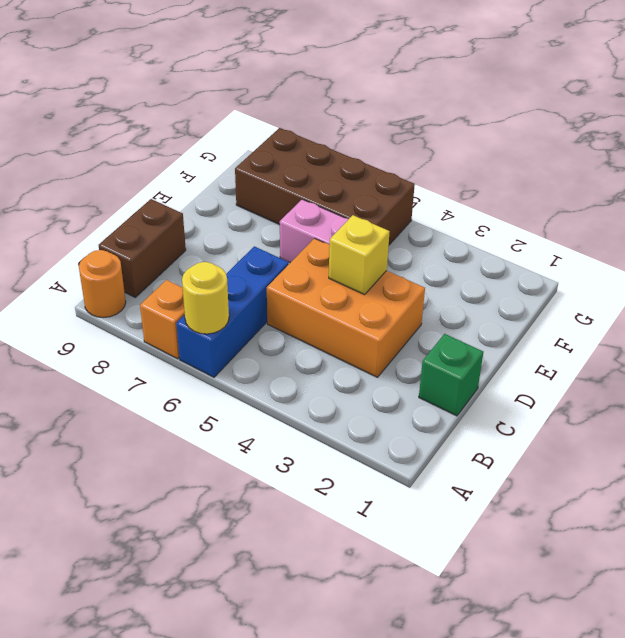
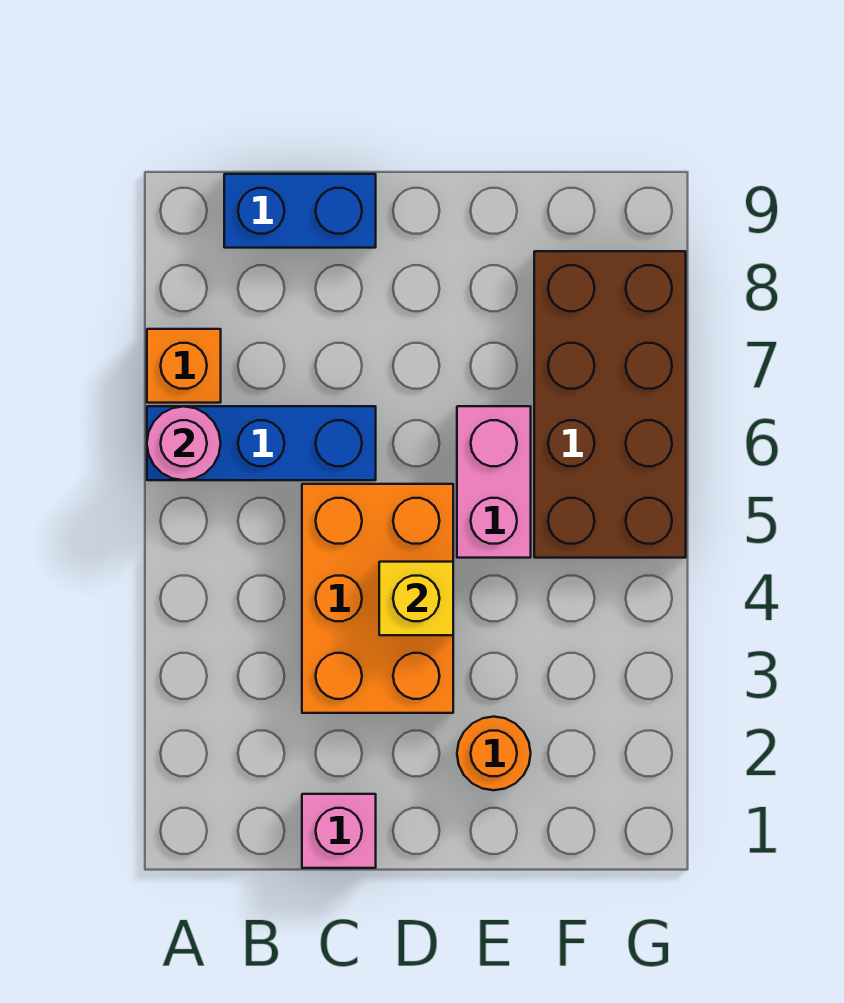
yellow round brick A6 level 2 -> pink round brick A6 level 2
orange round brick A9 level 1 -> orange round brick E2 level 1
brown brick B9:C9 level 1 -> blue brick B9:C9 level 1
green brick C1 level 1 -> pink brick C1 level 1

